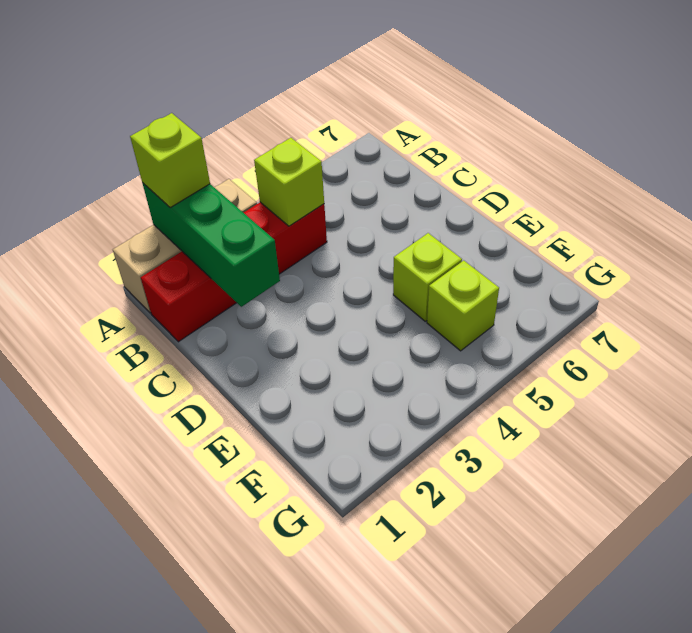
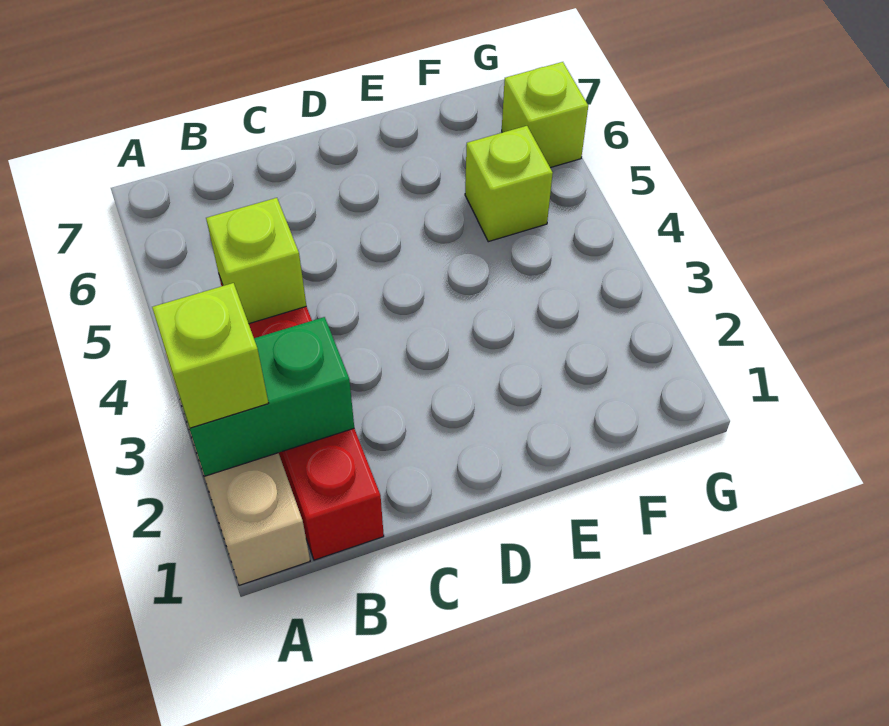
green brick A2:C2 level 2 -> green brick A2:B2 level 2
lime brick E5 level 1 -> lime brick G6 level 1

